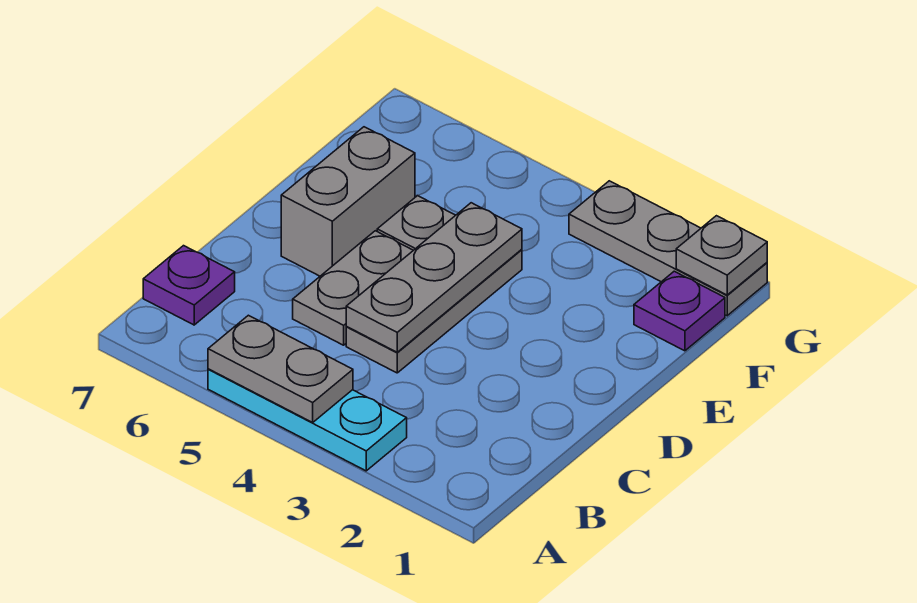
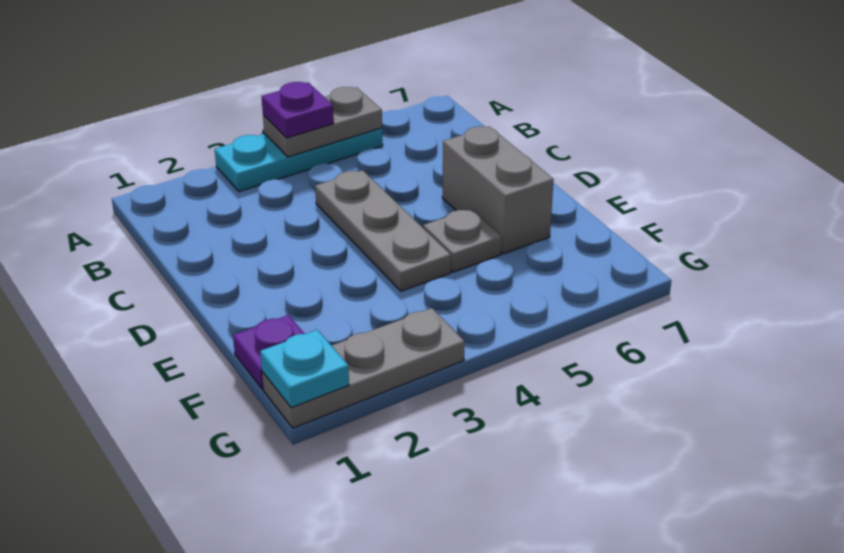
purple plate B7 level 1 -> purple plate A4 level 3
grey plate C4:E4 level 2 -> none
grey plate C5:D5 level 1 -> none
grey plate G1 level 2 -> cyan plate G1 level 2

